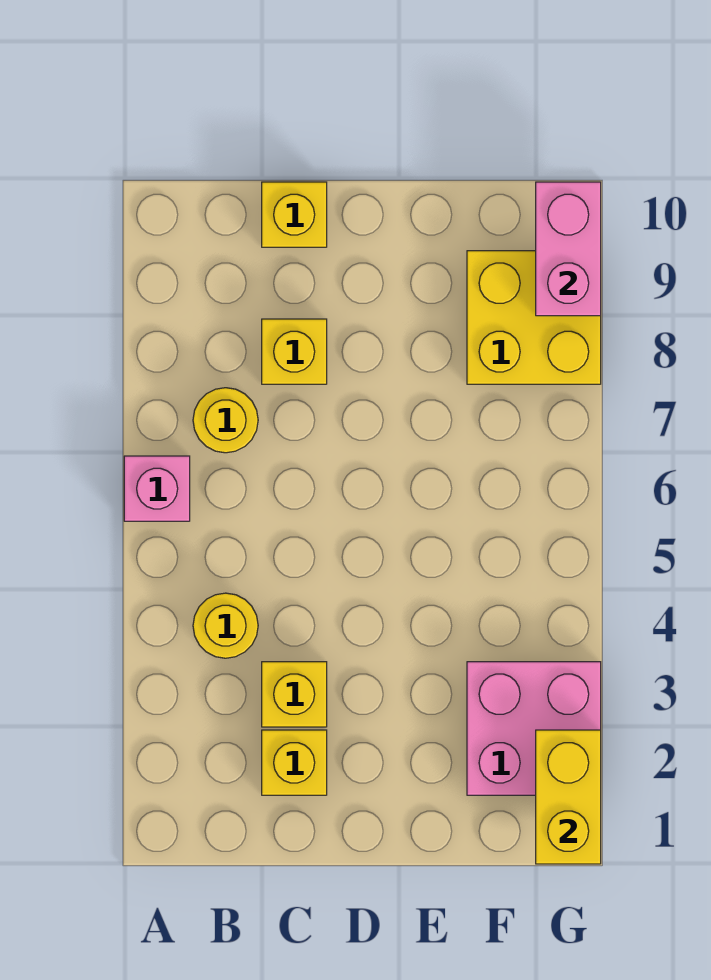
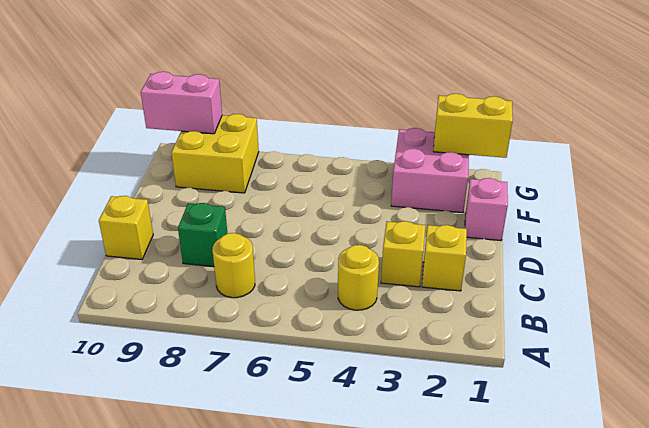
pink brick A6 level 1 -> pink brick E1 level 1
yellow brick C8 level 1 -> green brick C8 level 1

